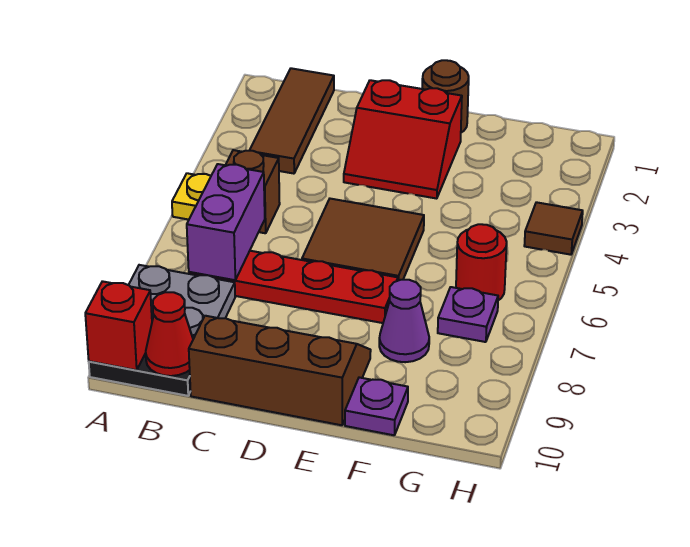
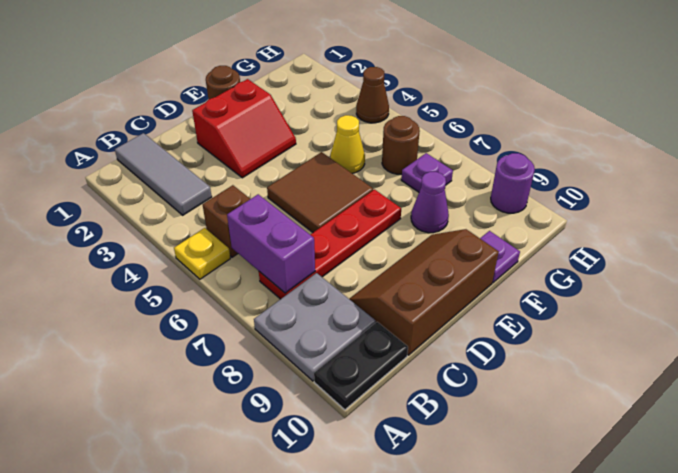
red brick A10 level 2 -> none
brown tile B1:B3 level 1 -> grey tile B1:B3 level 1
red cone B10 level 2 -> none
none -> yellow cone F5 level 1
red round brick G6 level 1 -> brown round brick G6 level 1
brown tile H4 level 1 -> brown cone H4 level 1
none -> purple round brick H9 level 1

